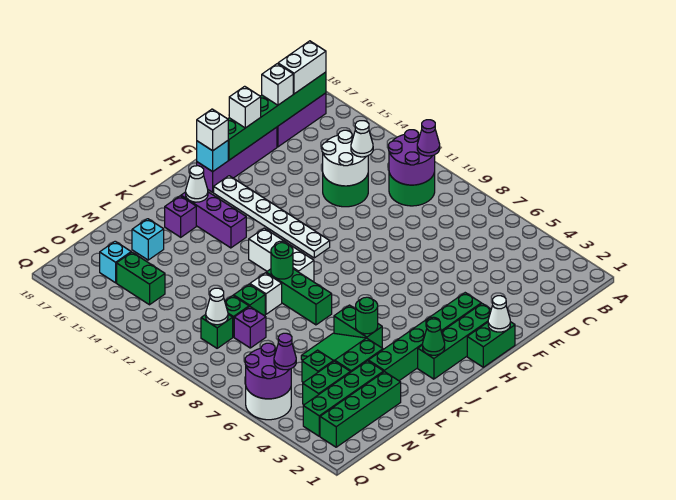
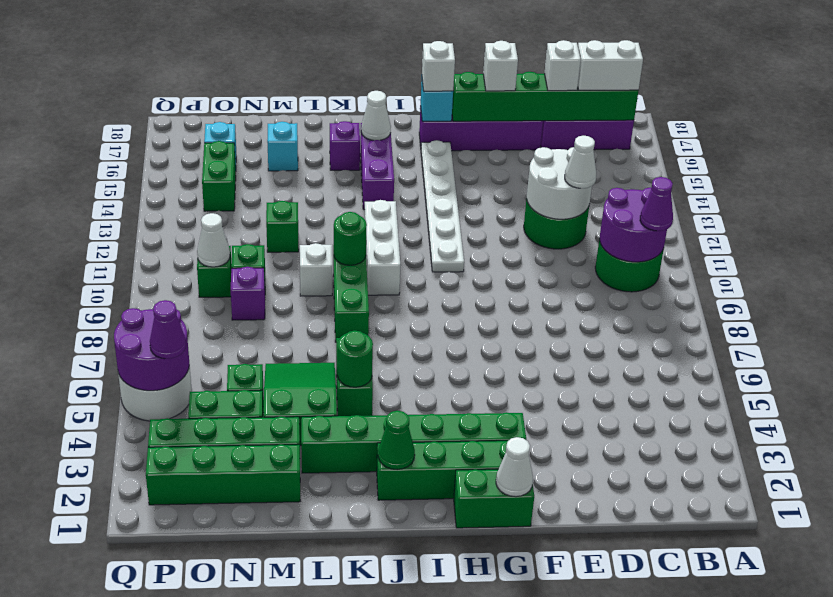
green brick M10 level 1 -> green brick M12 level 1

